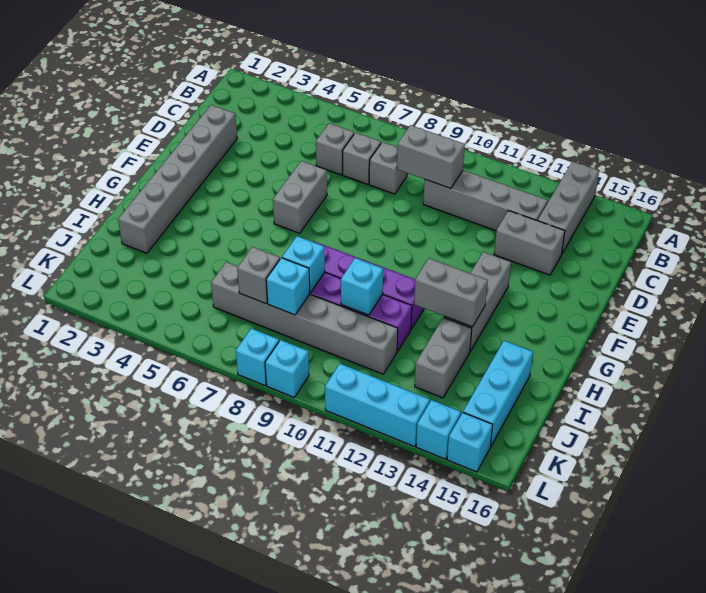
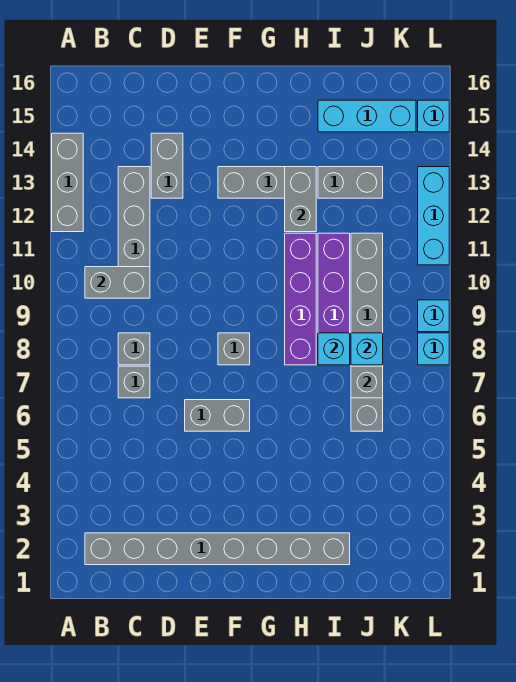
grey brick A14:C14 level 1 -> grey brick A12:A14 level 1
grey brick C6 level 1 -> grey brick F8 level 1
grey brick C9:C10 level 2 -> grey brick B10:C10 level 2
grey brick D2:I2 level 1 -> grey brick B2:I2 level 1
cyan brick I10 level 2 -> none
cyan brick L14 level 1 -> none

